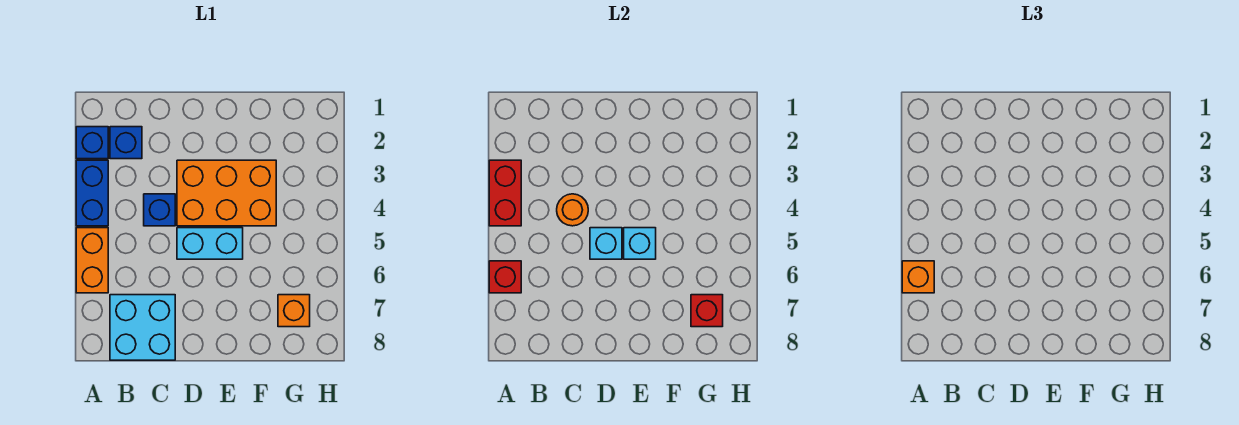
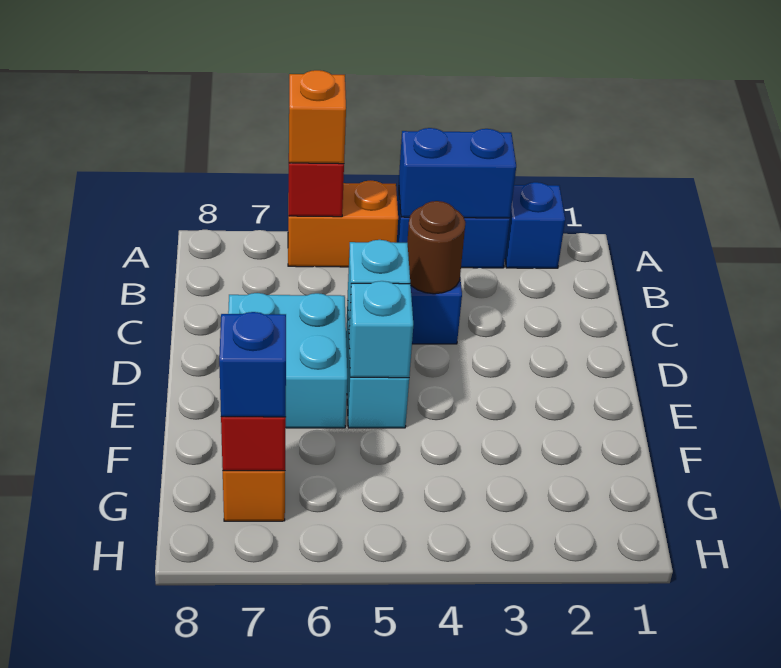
red brick A3:A4 level 2 -> blue brick A3:A4 level 2
blue brick B2 level 1 -> blue brick G7 level 3
cyan brick B7:C8 level 1 -> cyan brick D6:E7 level 1
orange round brick C4 level 2 -> brown round brick C4 level 2
orange brick D3:F4 level 1 -> none

